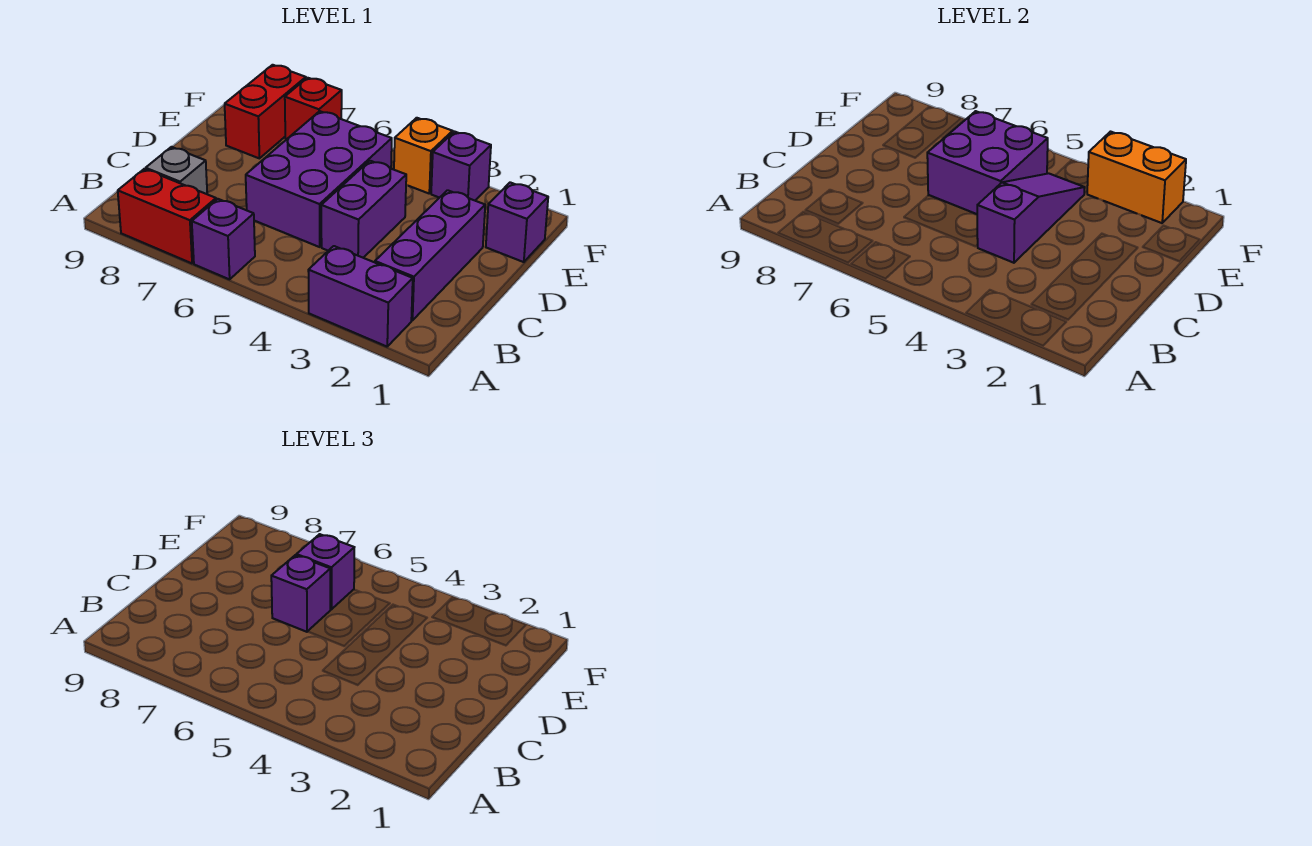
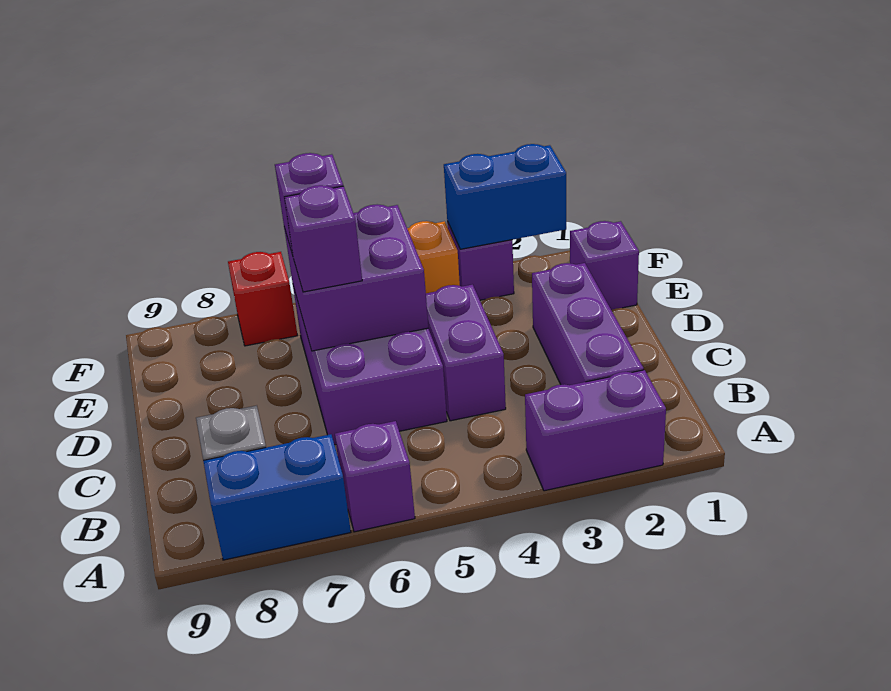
red brick A7:A8 level 1 -> blue brick A7:A8 level 1
purple slope C4:E4 level 2 top C -> none
red brick E8:F8 level 1 -> none
orange brick F2:F3 level 2 -> blue brick F2:F3 level 2

